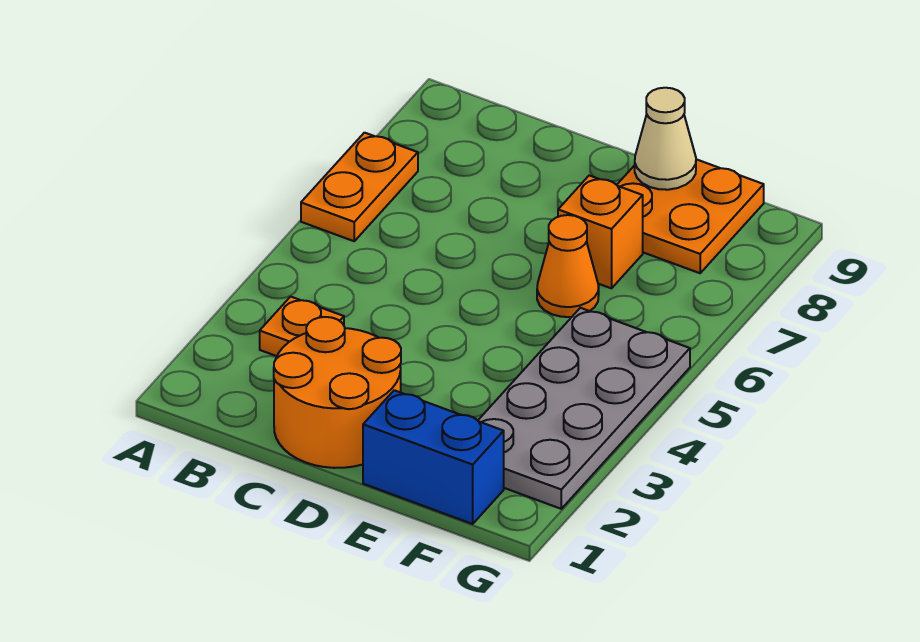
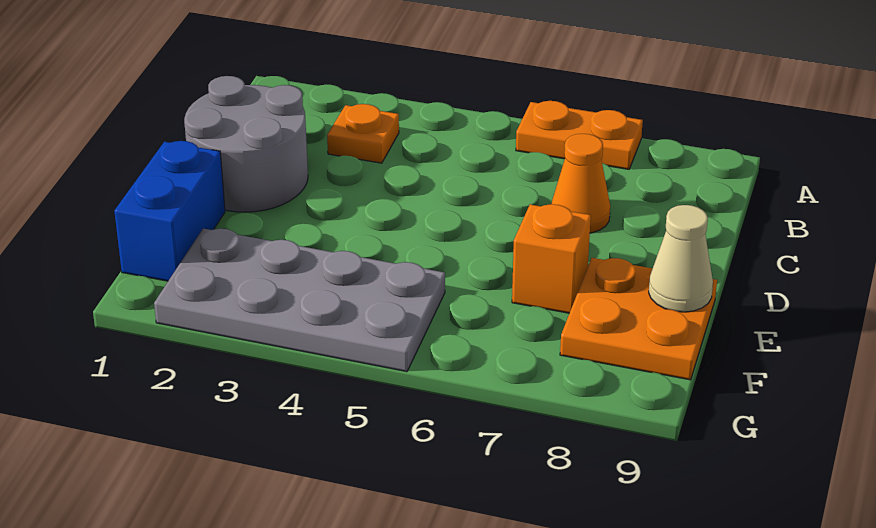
orange round brick C1:D2 level 1 -> grey round brick C1:D2 level 1
orange cone E6 level 1 -> orange cone C7 level 1

